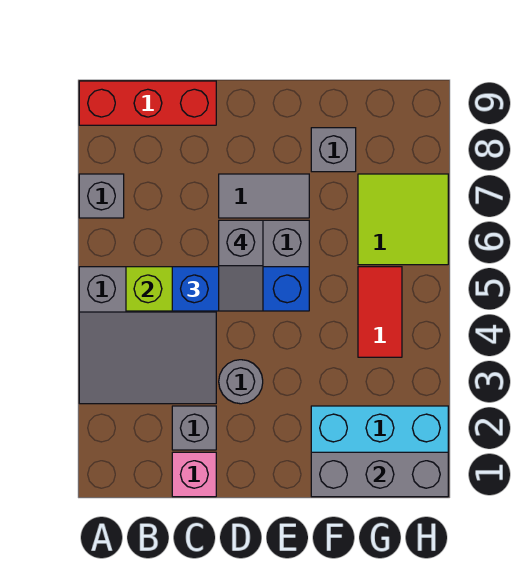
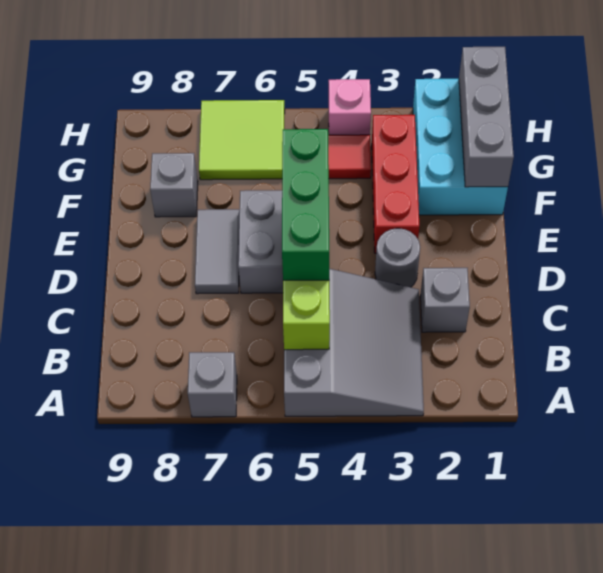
red brick A9:C9 level 1 -> red brick E3:G3 level 1
pink brick C1 level 1 -> pink brick H4 level 1
blue brick C5:E5 level 3 -> green brick C5:E5 level 3
grey slope D5:D6 level 4 top 6 -> none

